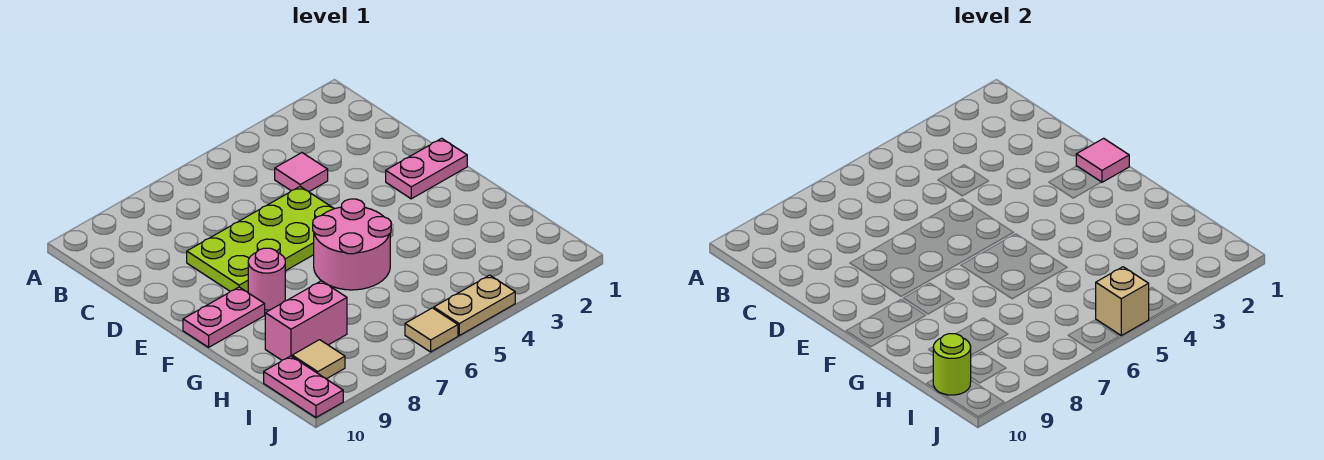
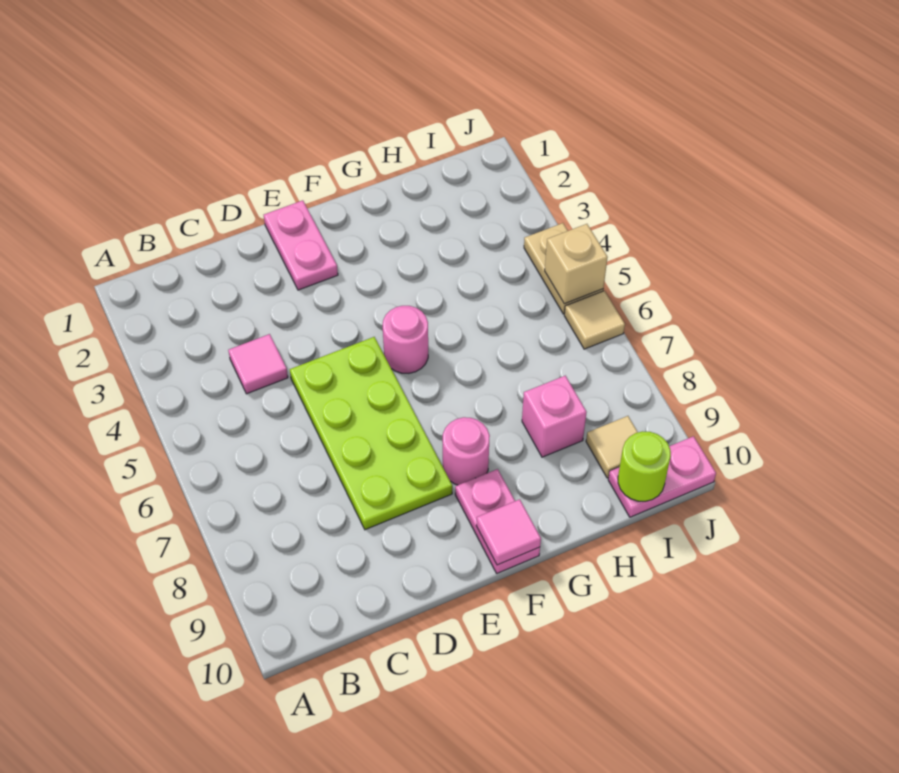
pink tile E1 level 2 -> pink tile F10 level 2
pink round brick F5:G6 level 1 -> pink round brick F5 level 1
pink brick H8:H9 level 1 -> pink brick H8 level 1

